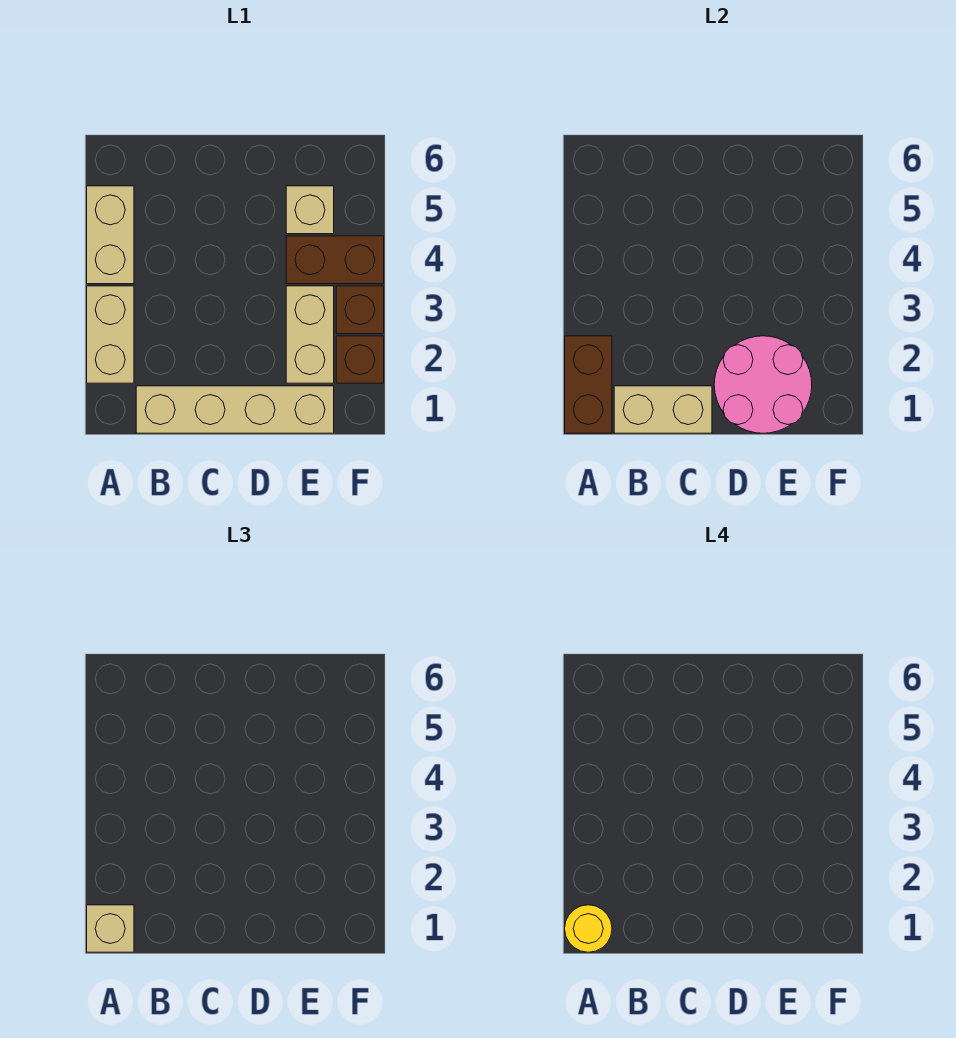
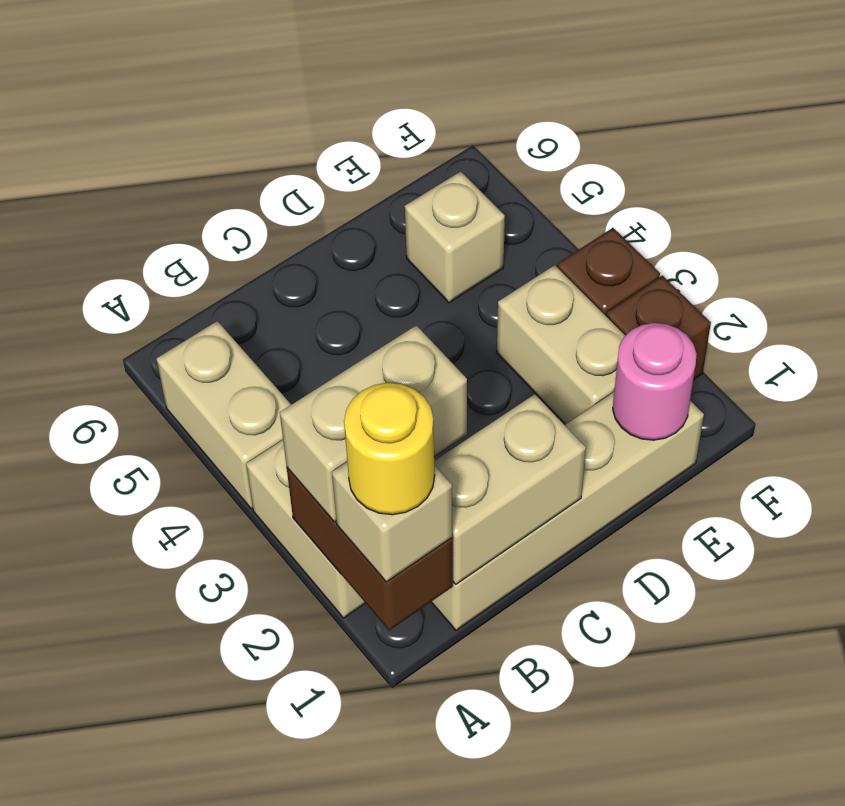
none -> tan brick A2:B2 level 3
pink round brick D1:E2 level 2 -> pink round brick E1 level 2
brown brick E4:F4 level 1 -> none

